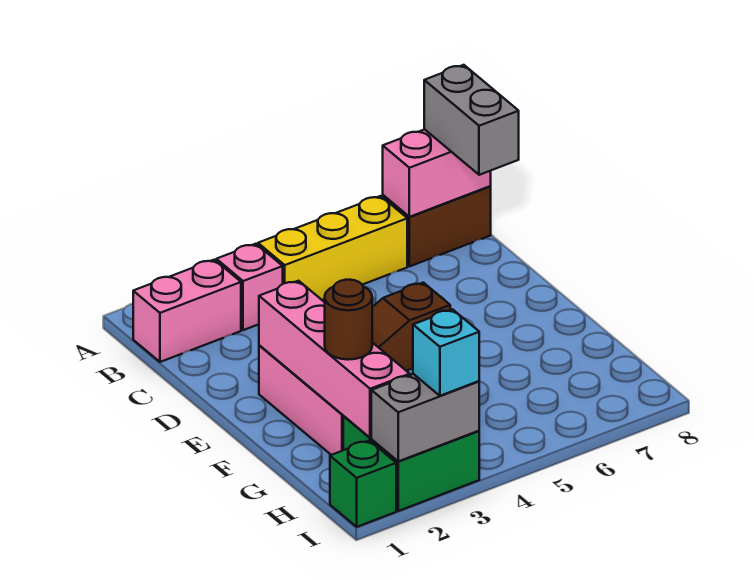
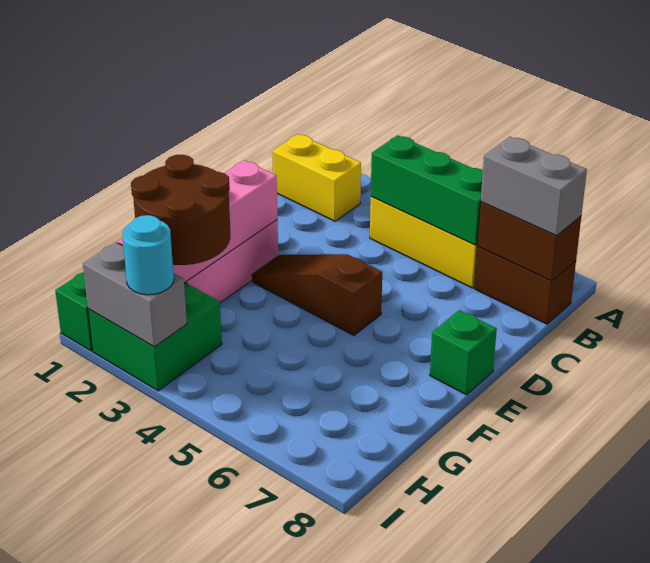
pink brick B1:B2 level 1 -> yellow brick B1:B2 level 1
pink brick B3 level 1 -> none
none -> green brick B4:B6 level 2
pink brick B7:B8 level 2 -> brown brick B7:B8 level 2
grey brick B8:C8 level 3 -> grey brick B7:B8 level 3
none -> green brick E8 level 1
brown round brick G2 level 3 -> brown round brick G2:H3 level 3
cyan brick I3 level 3 -> cyan round brick I3 level 3

